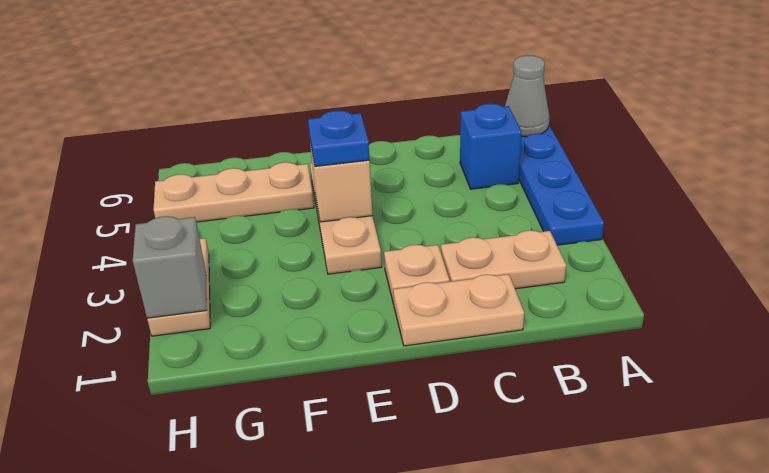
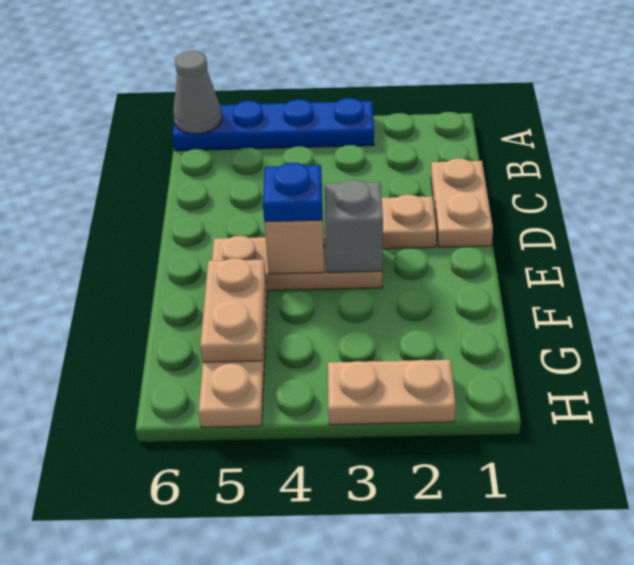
tan plate B2:C2 level 1 -> tan plate F5:G5 level 2
blue brick B5 level 1 -> none
grey brick H2 level 2 -> grey brick E3 level 2

